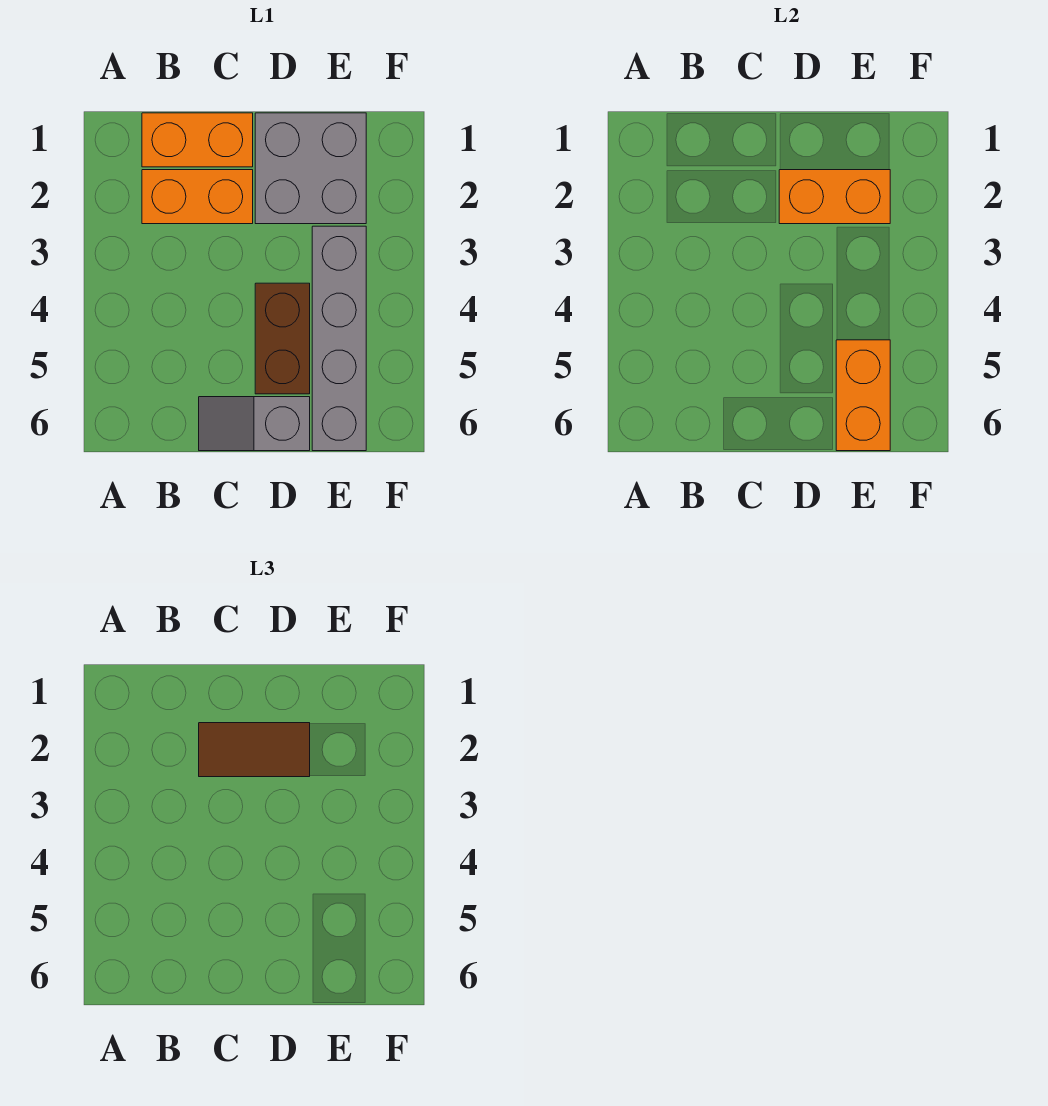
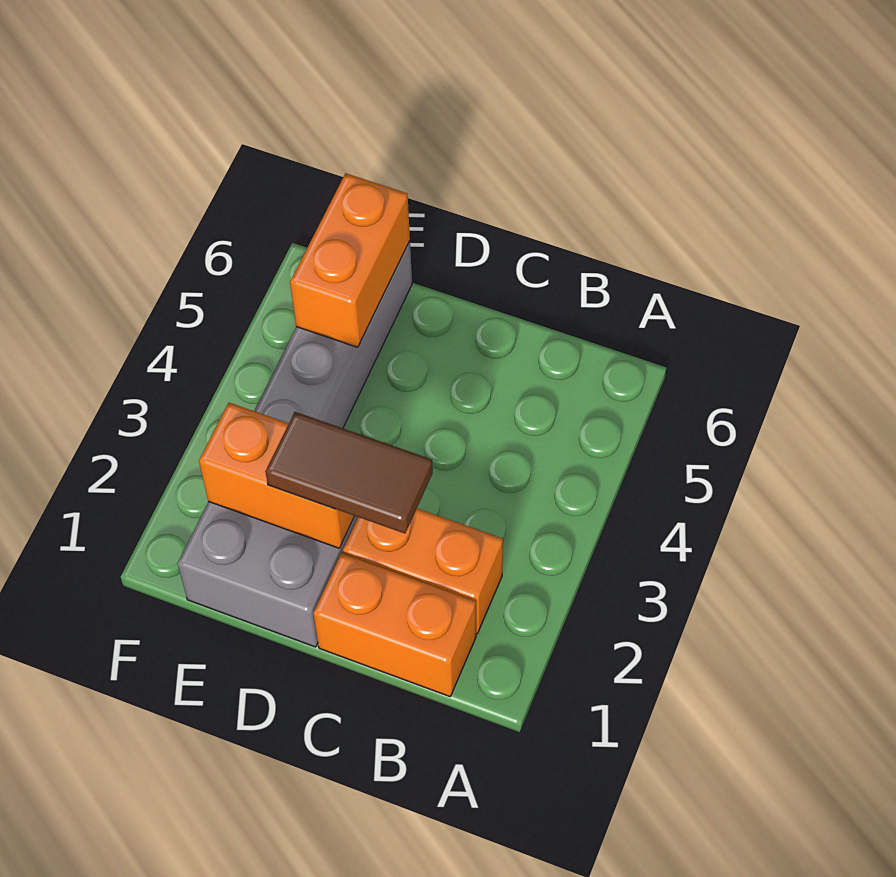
grey slope C6:D6 level 1 top D -> none
brown brick D4:D5 level 1 -> none

